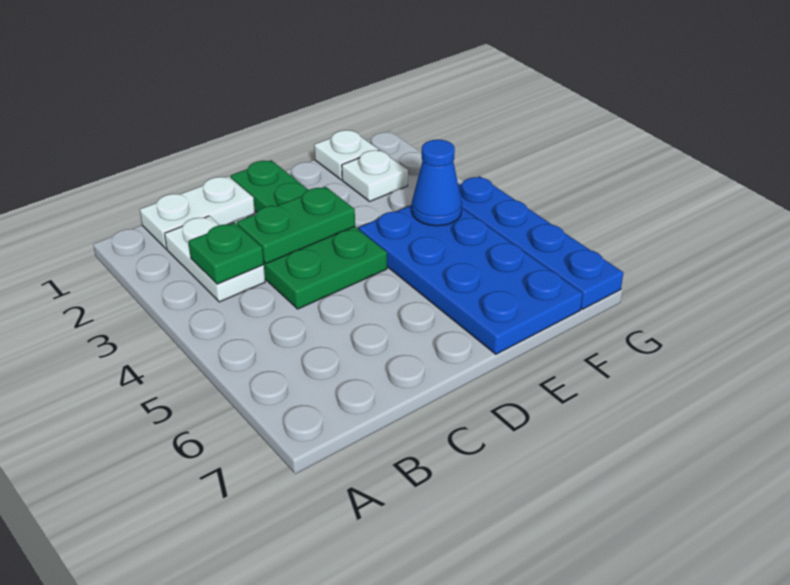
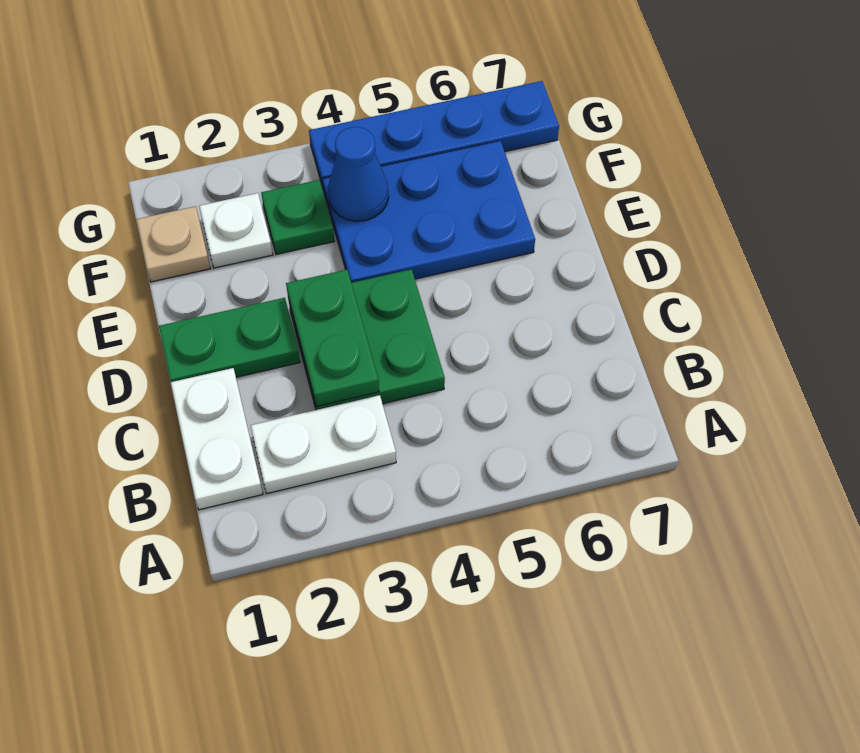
green plate B3 level 2 -> green plate F3 level 1
blue plate E4:F7 level 1 -> blue plate E4:F6 level 1
white plate F1 level 1 -> tan plate F1 level 1

